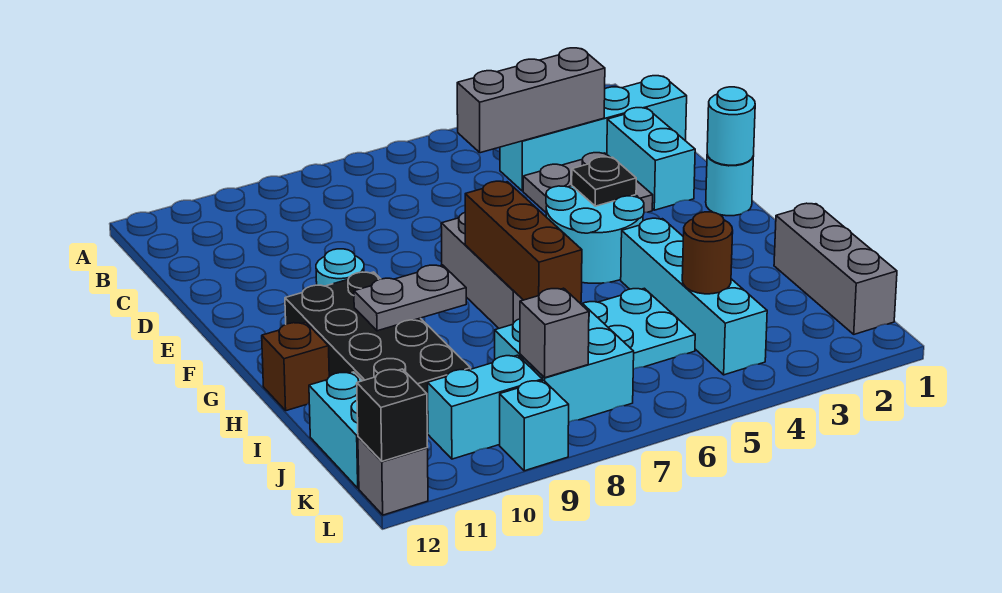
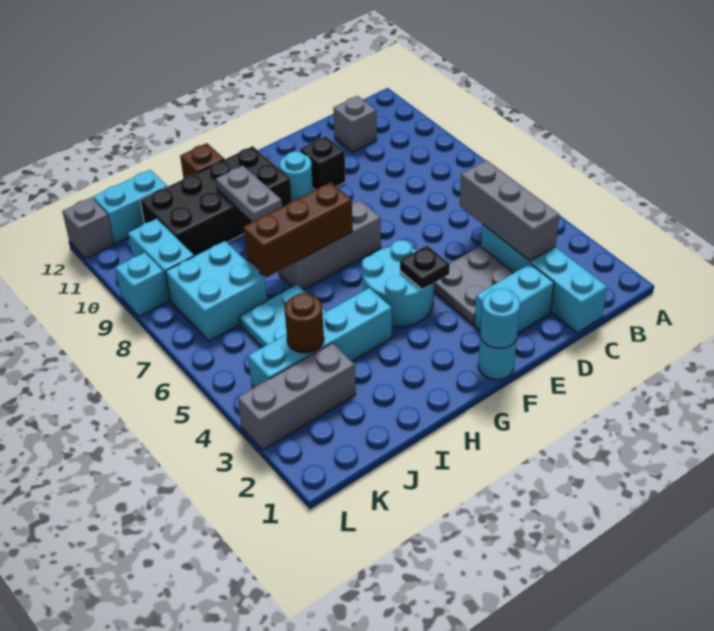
grey brick I1:K1 level 1 -> grey brick J3:L3 level 1
grey brick K8 level 2 -> grey brick C11 level 1
black brick L12 level 2 -> black brick E10 level 1

